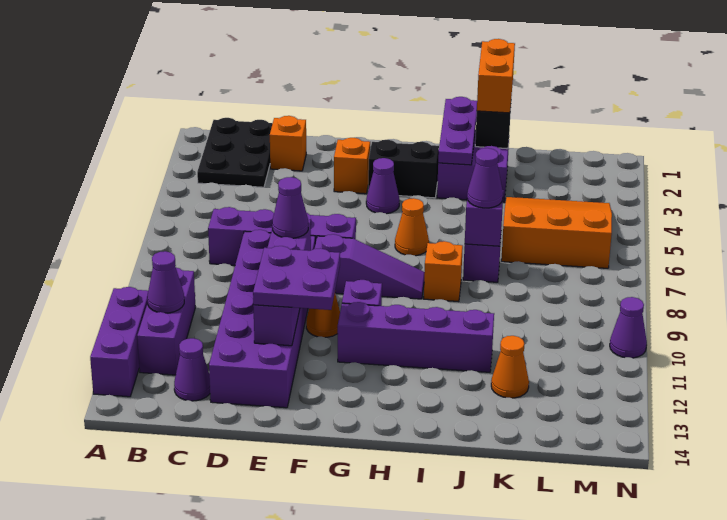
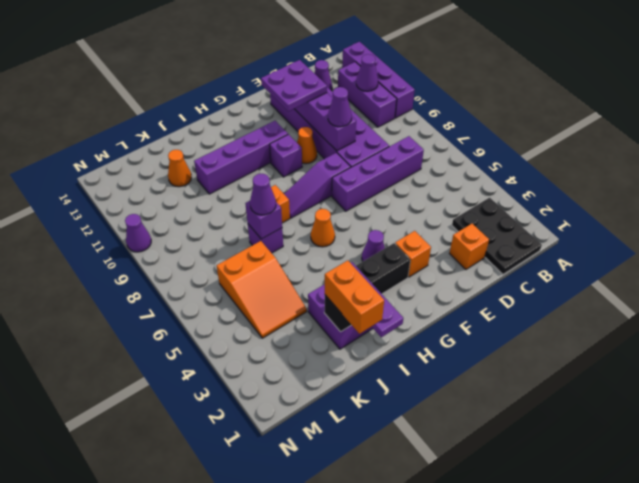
purple brick A11:A13 level 1 -> purple brick A10:A13 level 1
orange slope K4:M6 level 1 top 6 -> orange slope K4:L6 level 1 top 6

